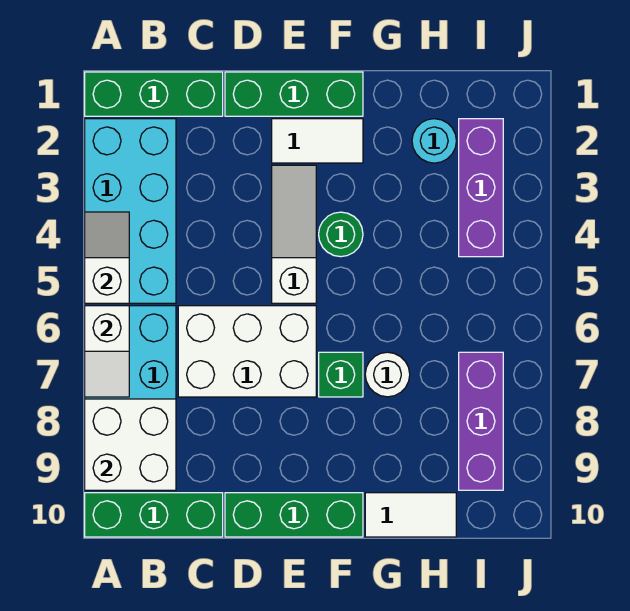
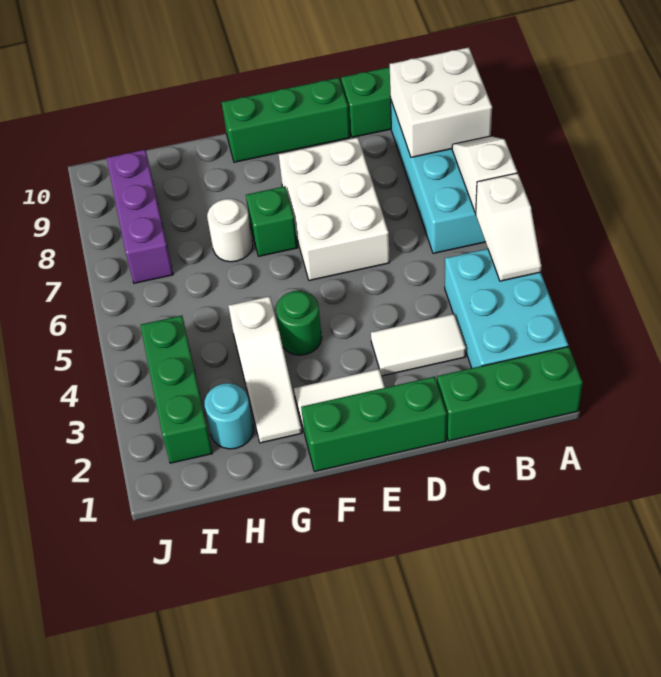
cyan brick A2:B5 level 1 -> cyan brick A2:B4 level 1
white brick C6:E7 level 1 -> white brick D6:E8 level 1
white slope E3:E5 level 1 top 5 -> white slope G2:G4 level 1 top 4
white tile G10:H10 level 1 -> white tile C3:D3 level 1
purple brick I2:I4 level 1 -> green brick I2:I4 level 1

